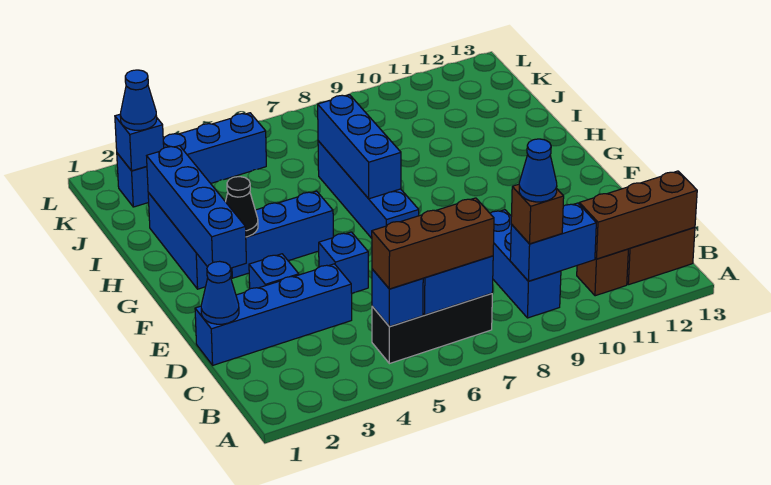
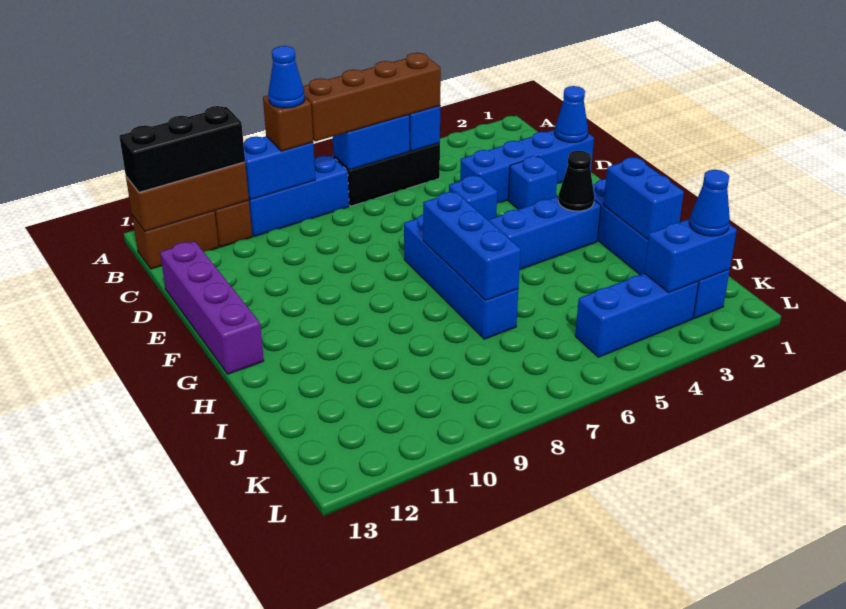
brown brick B5:B7 level 3 -> brown brick B5:B8 level 3
blue brick B9:D9 level 1 -> blue brick B8:B10 level 1
none -> black brick B11:B13 level 3
none -> purple brick D13:G13 level 1
blue brick F2:I2 level 2 -> blue brick H2:I2 level 2
blue brick K2 level 2 -> blue brick K2:K3 level 2

